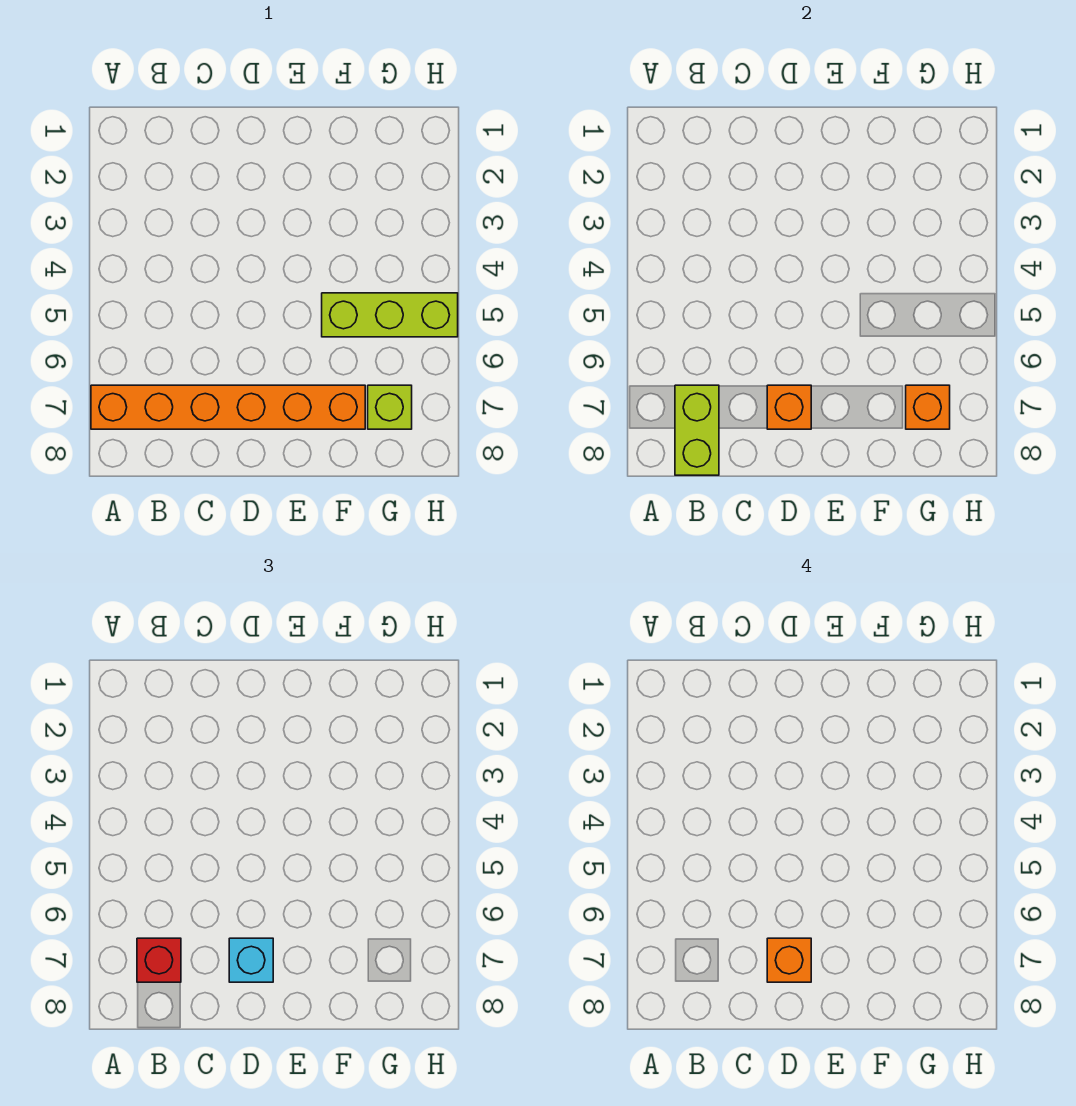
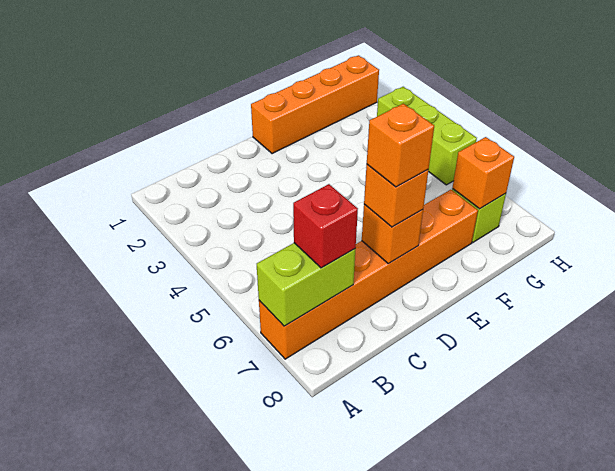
lime brick B7:B8 level 2 -> lime brick A7:B7 level 2
cyan brick D7 level 3 -> orange brick D7 level 3
none -> orange brick E1:H1 level 1
lime brick F5:H5 level 1 -> lime brick H3:H5 level 1

